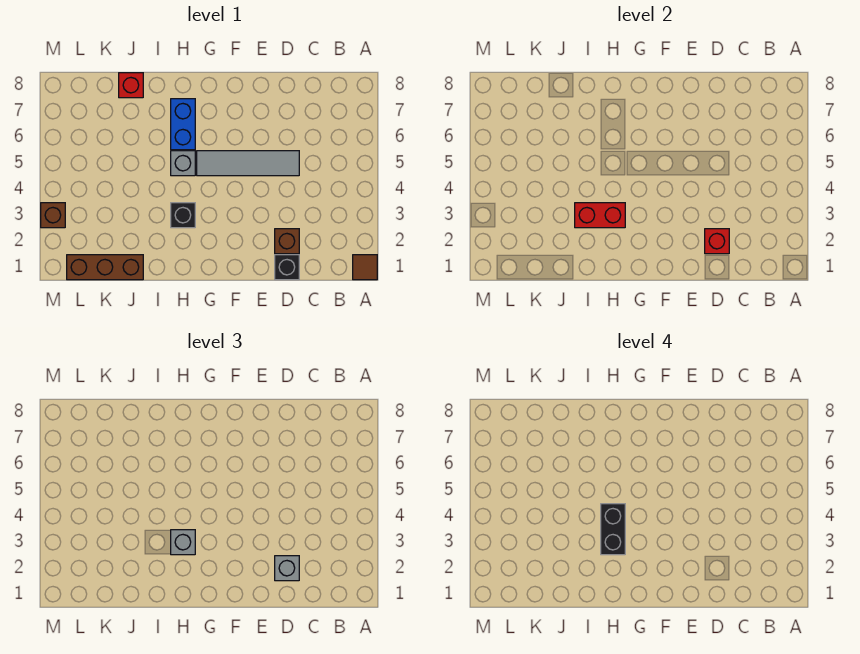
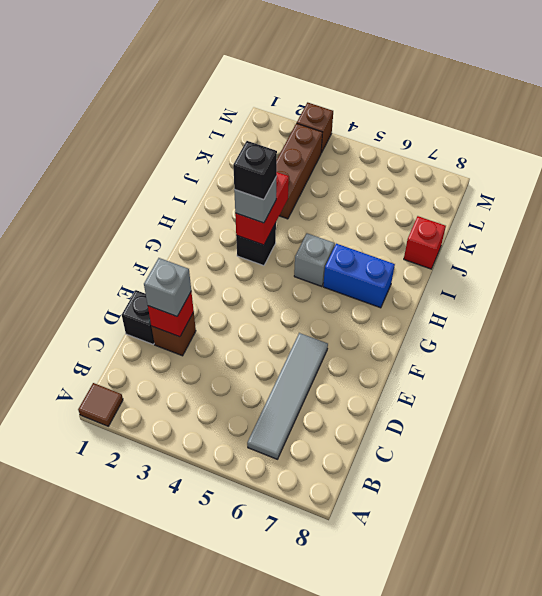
grey tile D5:G5 level 1 -> grey tile B6:E6 level 1
black brick H3:H4 level 4 -> black brick H3 level 4
brown brick J1:L1 level 1 -> brown brick J3:L3 level 1

